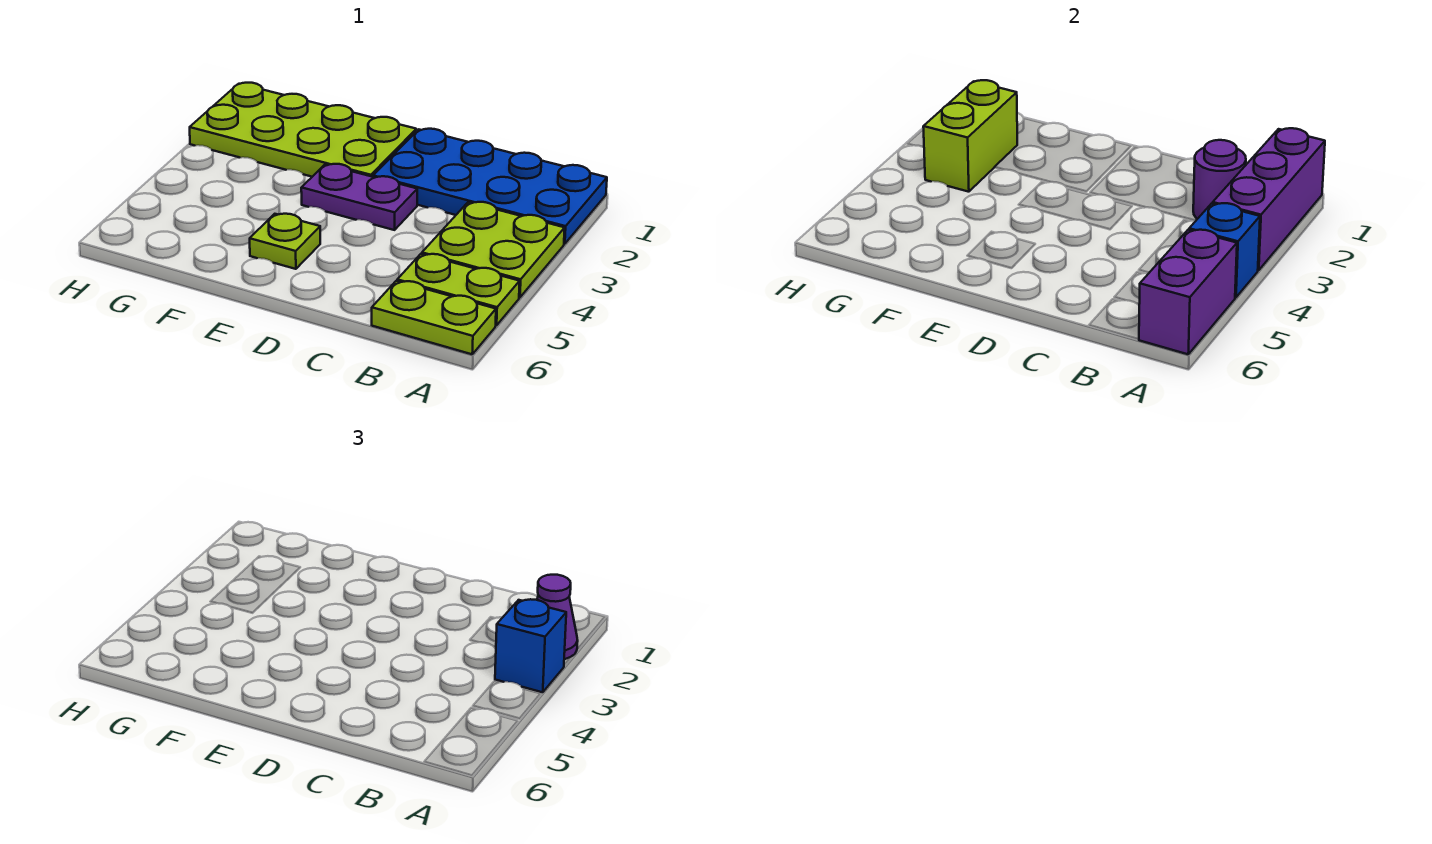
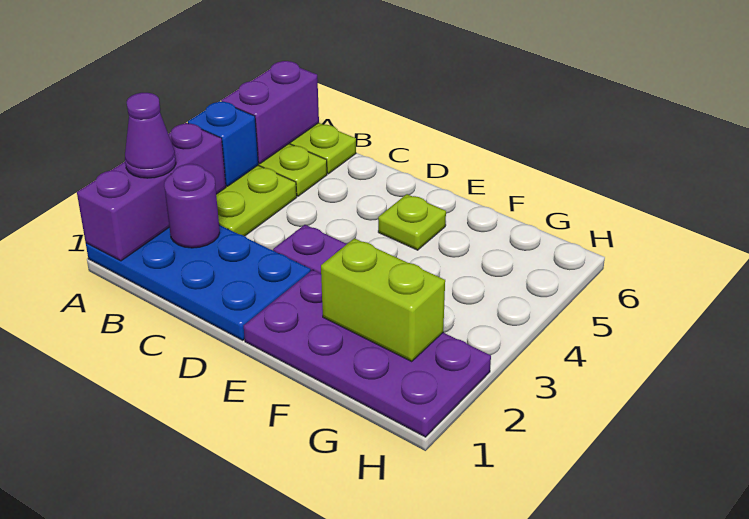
blue brick A3 level 3 -> none
lime plate E1:H2 level 1 -> purple plate E1:H2 level 1
lime brick G2:G3 level 2 -> lime brick F2:G2 level 2

